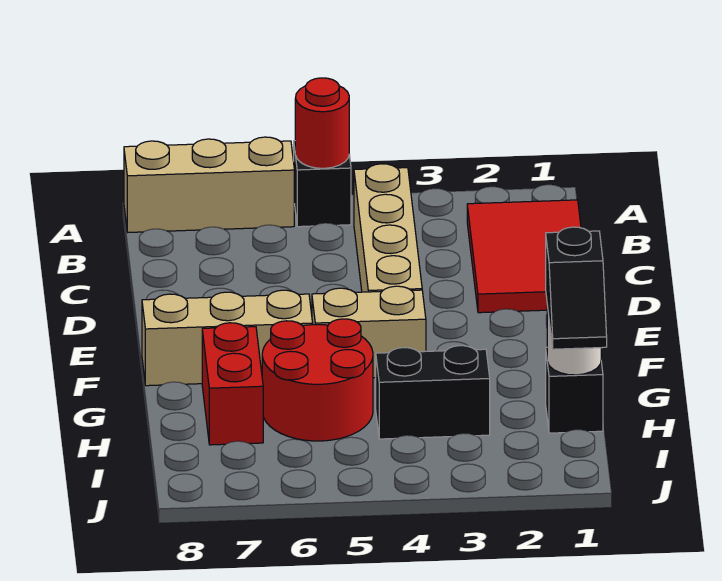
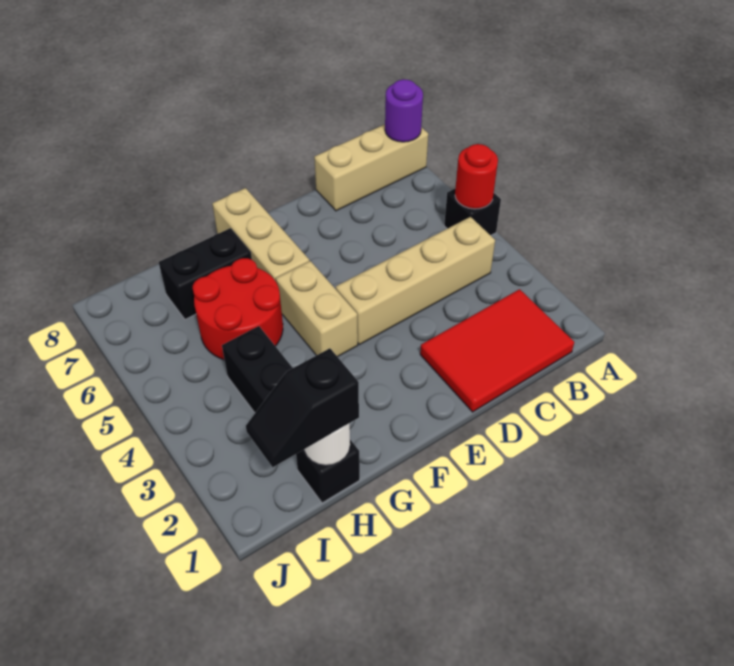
tan brick A6:A8 level 1 -> tan brick A8:C8 level 1
none -> purple round brick A8 level 2
red brick G7:H7 level 1 -> black brick G7:H7 level 1

